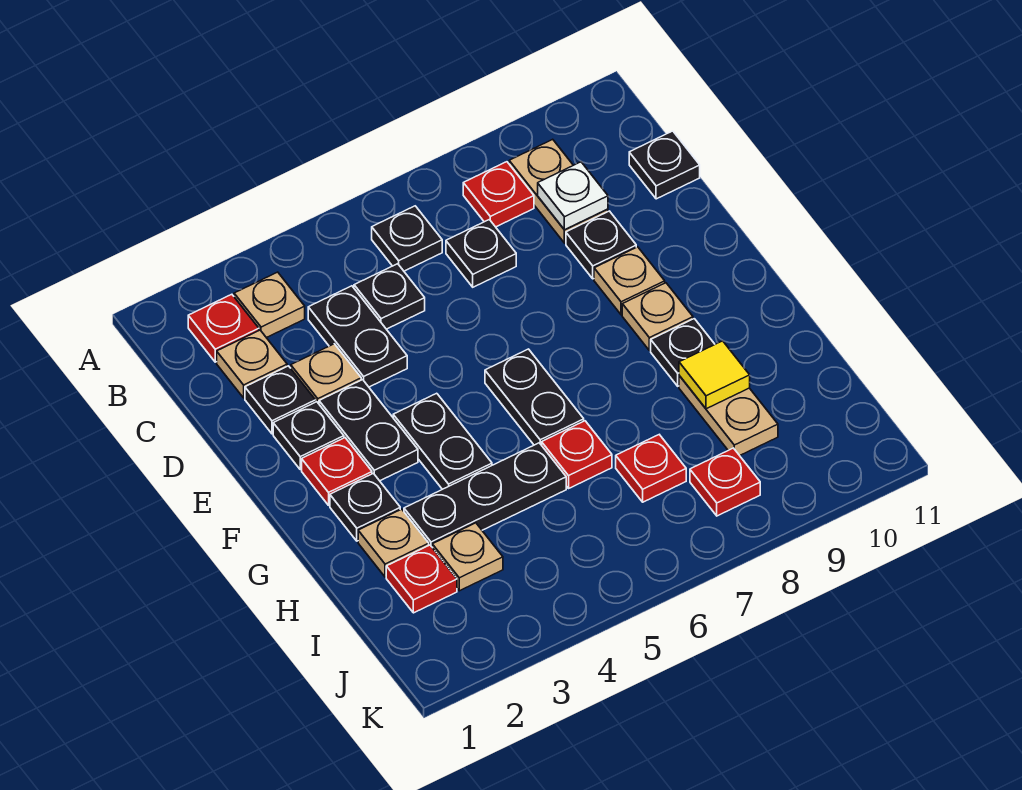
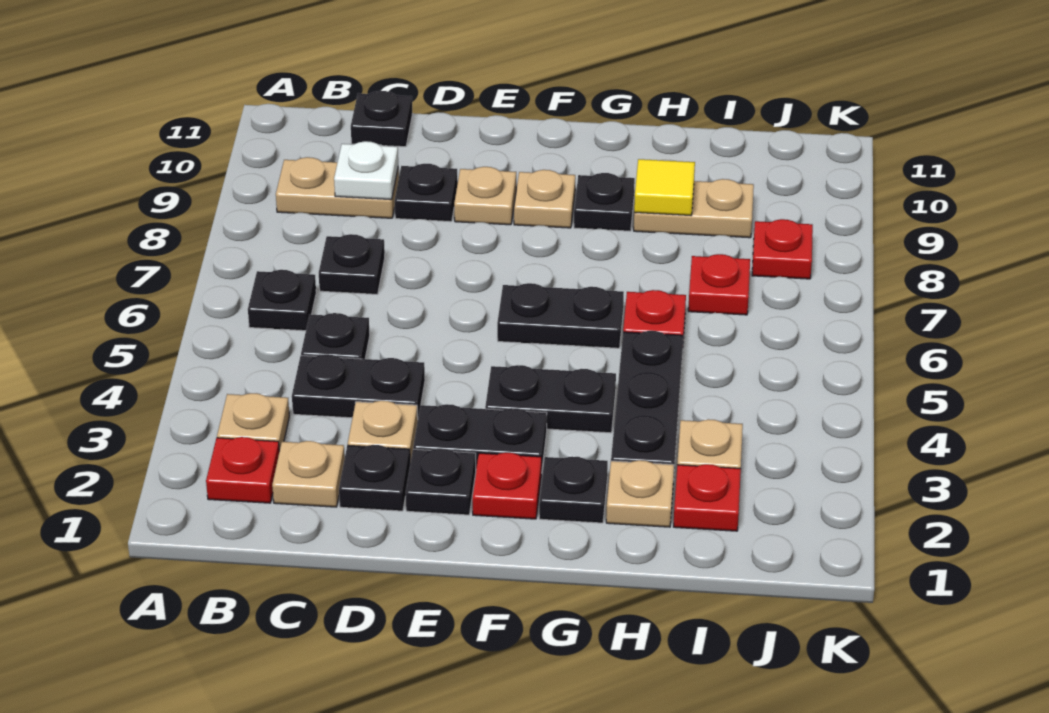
red plate B8 level 1 -> none

